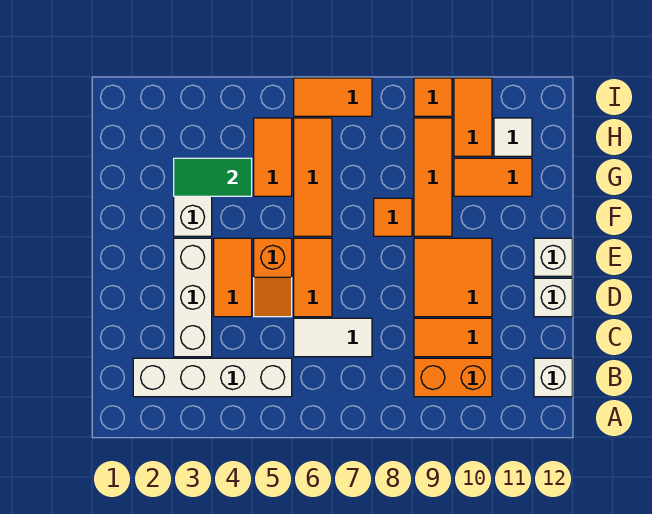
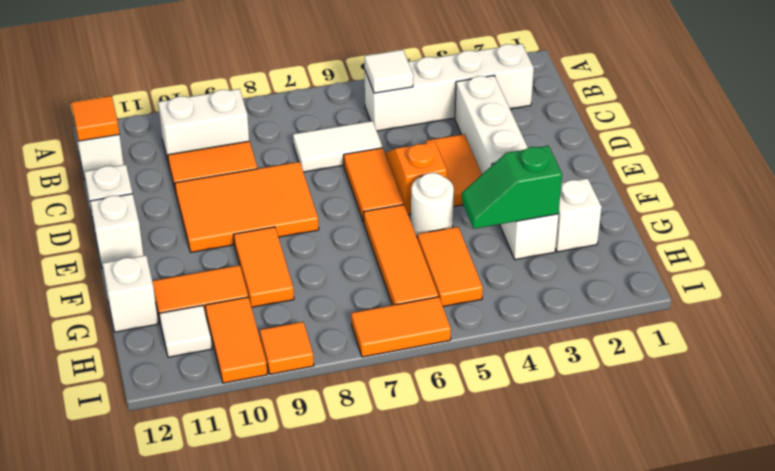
none -> white tile B5 level 2
orange brick B9:B10 level 1 -> white brick B9:B10 level 1
orange tile D9:E10 level 1 -> orange tile D8:E10 level 1
none -> white round brick F5 level 1
orange tile F8 level 1 -> orange tile B12 level 2
orange tile F9:H9 level 1 -> orange tile F9:G9 level 1
none -> white brick G2 level 1
green tile G3:G4 level 2 -> green slope G3:G4 level 2 top 3
none -> white brick G12 level 1

